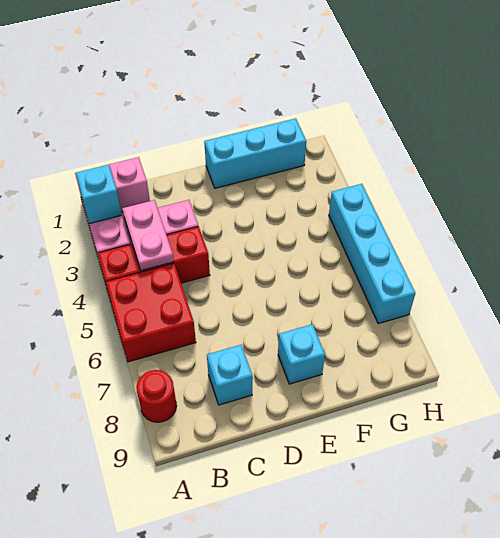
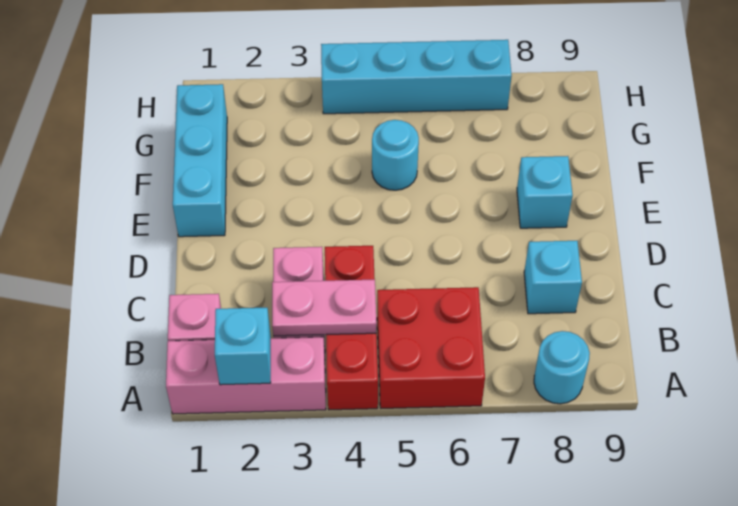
red round brick A8 level 1 -> cyan round brick A8 level 1
none -> cyan round brick F5 level 1

